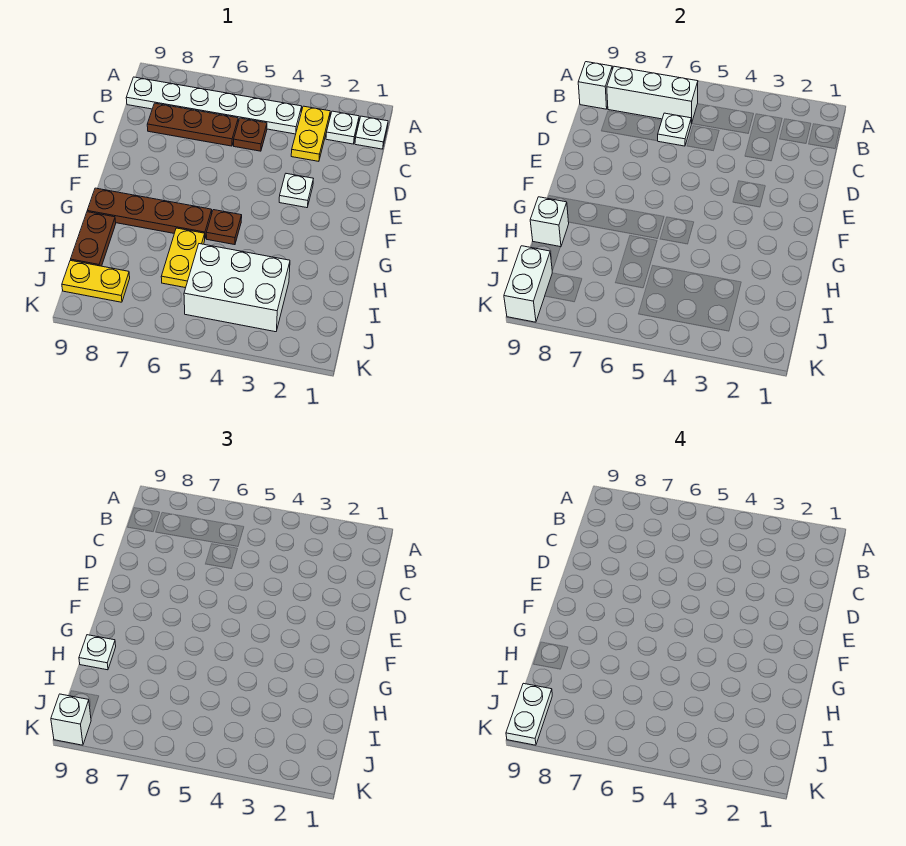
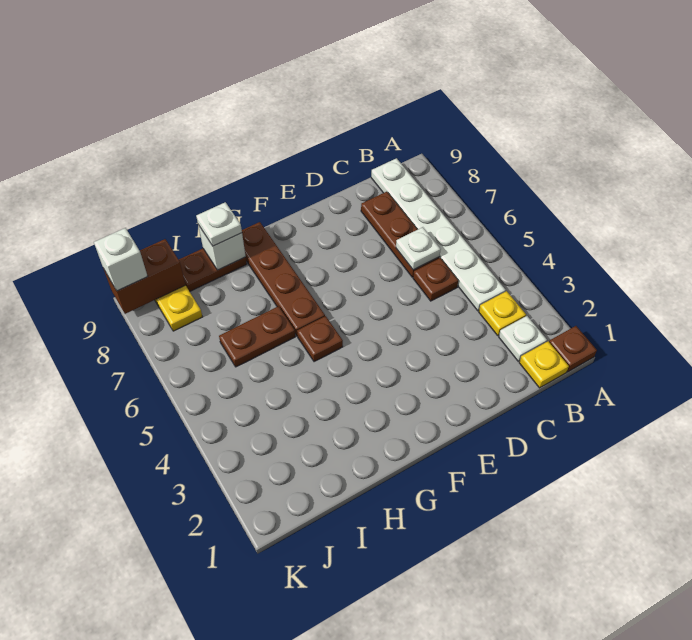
none -> brown plate A1 level 1
white plate B1 level 1 -> yellow plate B1 level 1
yellow plate B3:C3 level 1 -> yellow plate B3 level 1
white brick B6:B8 level 2 -> none
white brick B9 level 2 -> none
white plate E3 level 1 -> none
yellow plate H6:I6 level 1 -> brown plate H6:I6 level 1
white brick I3:J5 level 1 -> none
white brick J9:K9 level 2 -> brown brick J9:K9 level 2
white plate J9:K9 level 4 -> none

